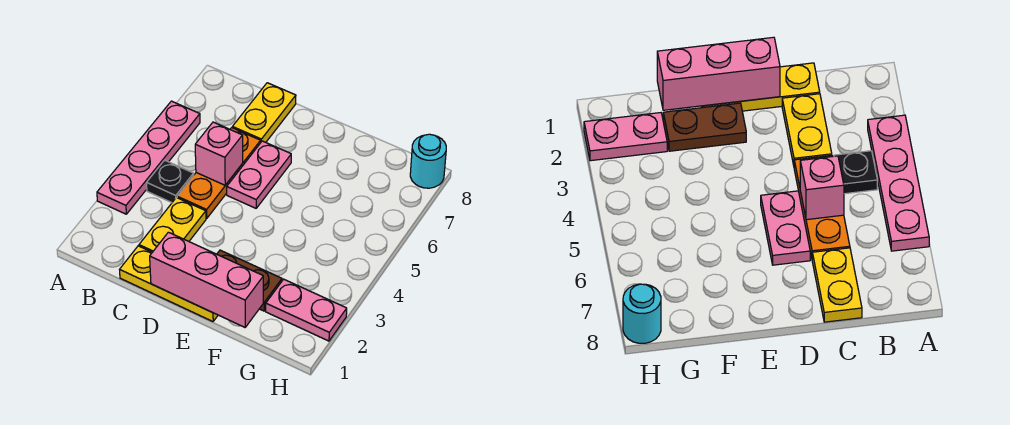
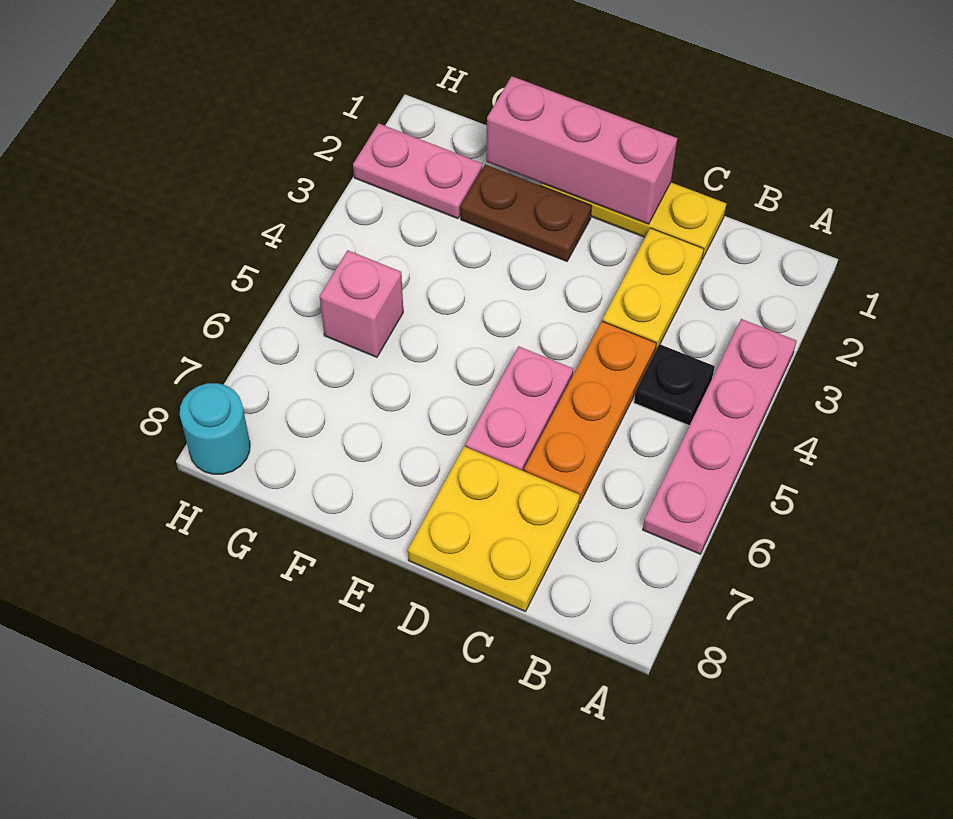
pink brick C5 level 2 -> pink brick G5 level 1
yellow plate C7:C8 level 1 -> yellow plate C7:D8 level 1

